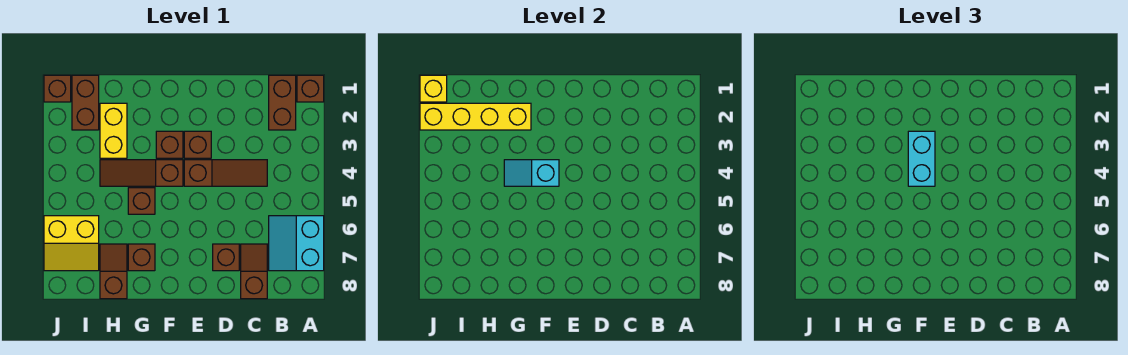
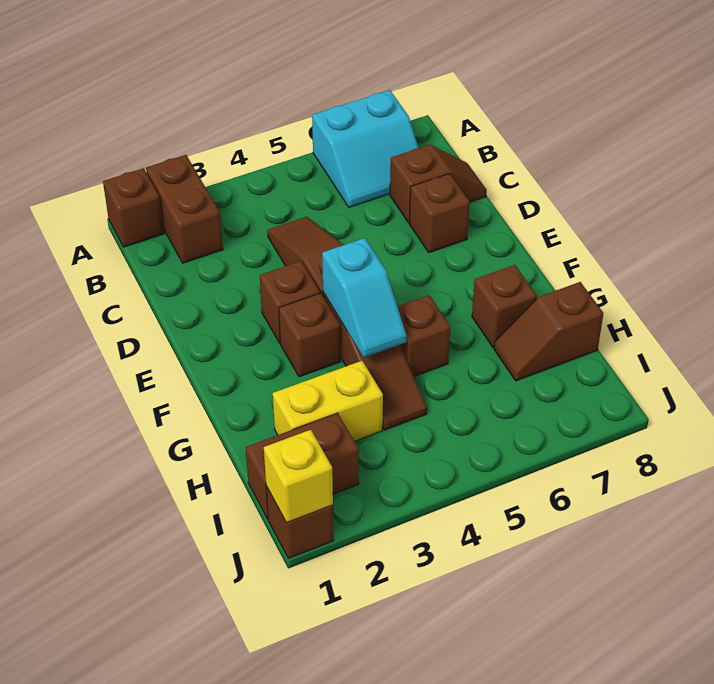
brown brick B1:B2 level 1 -> brown brick A2:B2 level 1
brown slope C7:C8 level 1 top 8 -> brown slope C7:C8 level 1 top 7
cyan brick F3:F4 level 3 -> none
yellow brick G2:J2 level 2 -> none
yellow slope I6:J7 level 1 top 6 -> none

